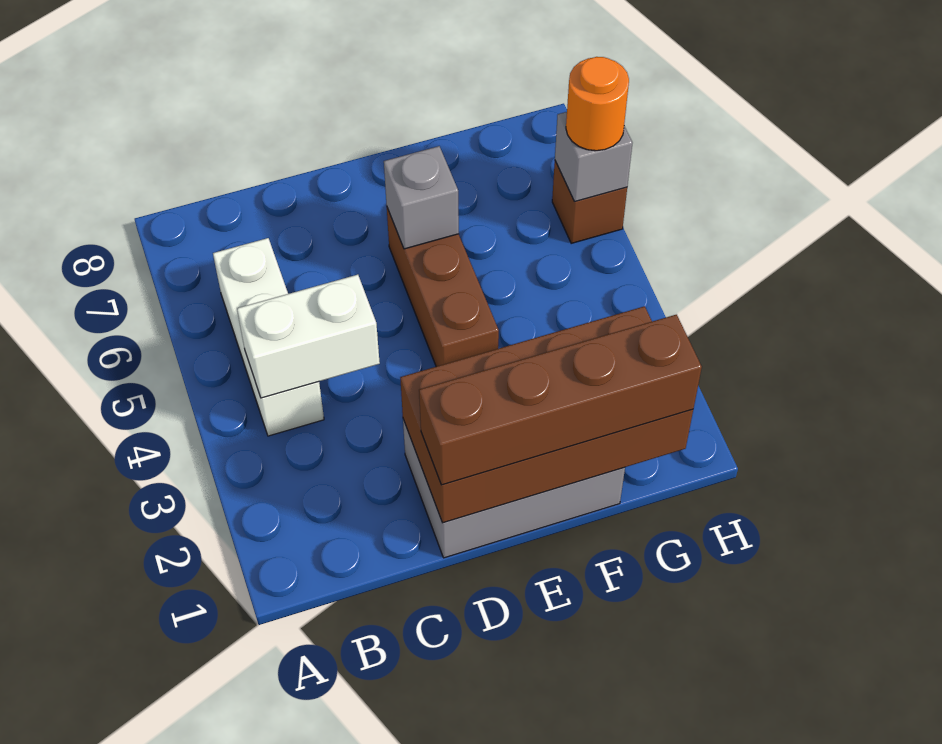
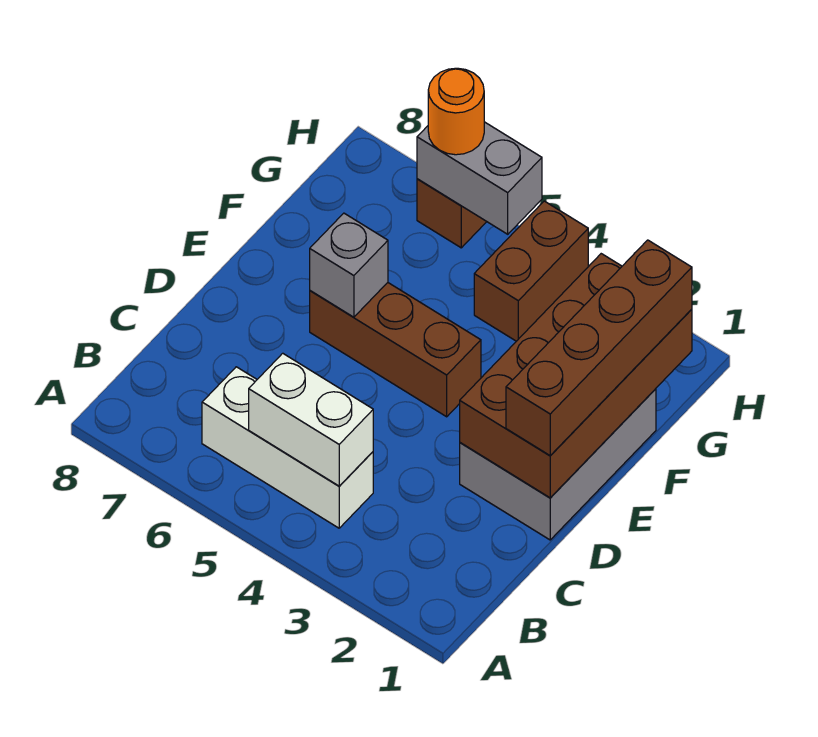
white brick B4:C4 level 2 -> white brick B4:B5 level 2
none -> brown brick G4:H4 level 1
grey brick H6 level 2 -> grey brick H5:H6 level 2

